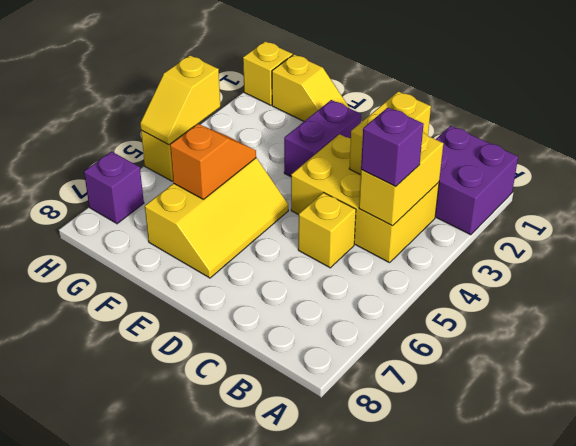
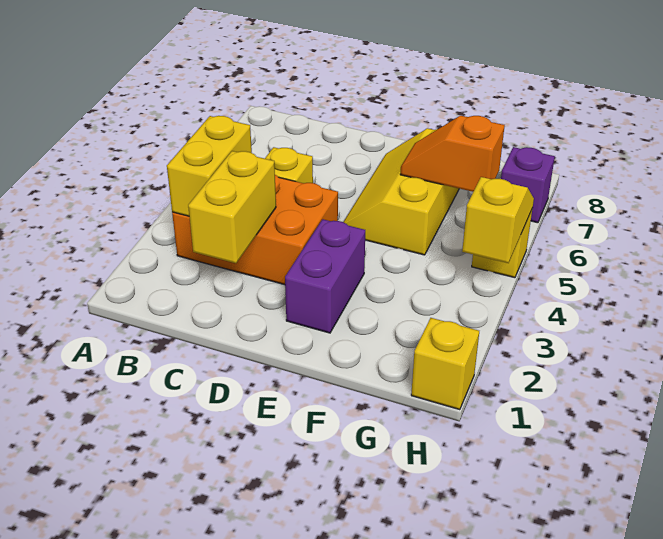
purple brick A1:B2 level 1 -> none
yellow brick B3:D4 level 1 -> orange brick B3:D4 level 1
purple brick B4 level 3 -> none
yellow slope F1:G1 level 1 top G -> none
orange slope F5:F6 level 2 top 6 -> orange slope F6:G6 level 2 top G

